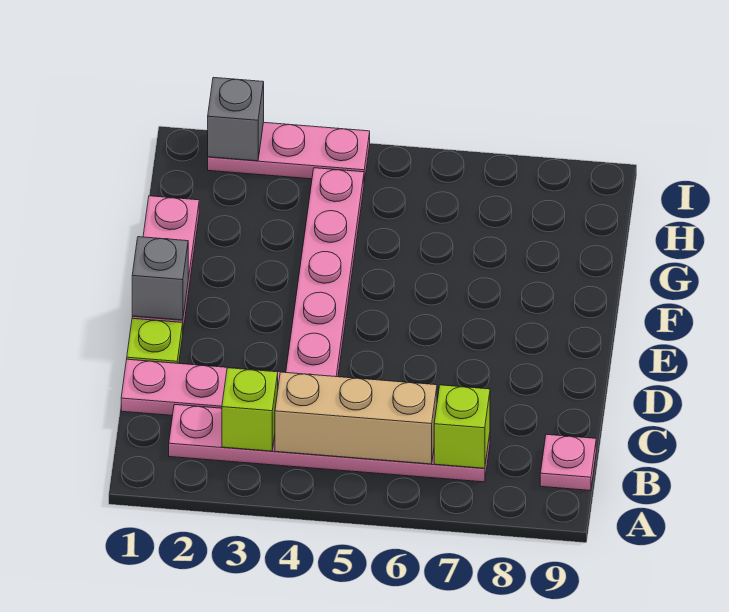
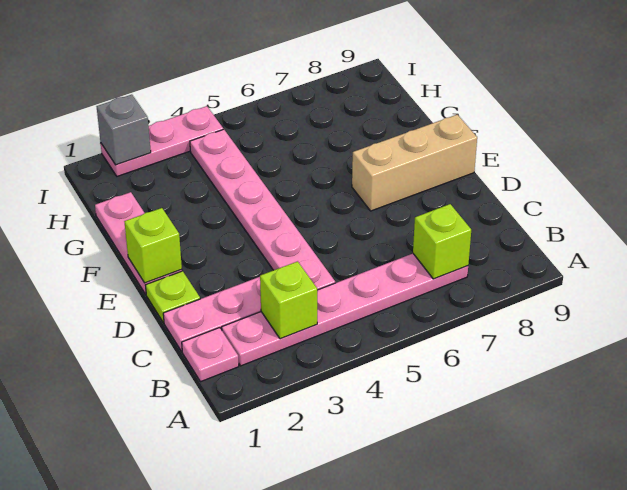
tan brick B4:B6 level 2 -> tan brick E7:E9 level 1
pink plate B9 level 1 -> pink plate B1 level 1
grey brick E1 level 2 -> lime brick E1 level 2

